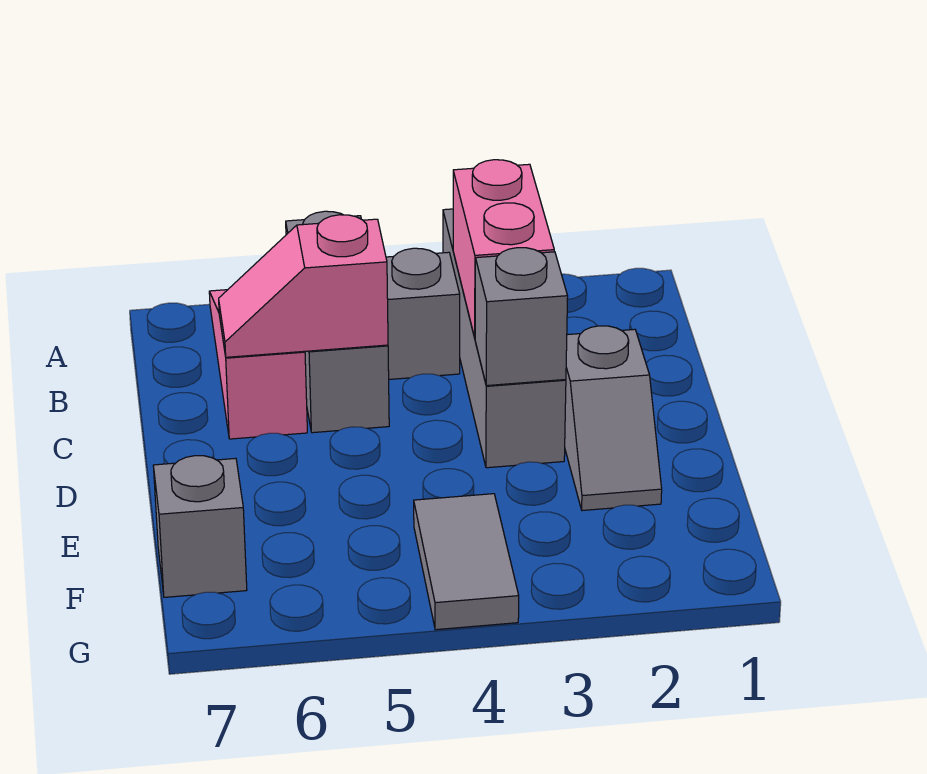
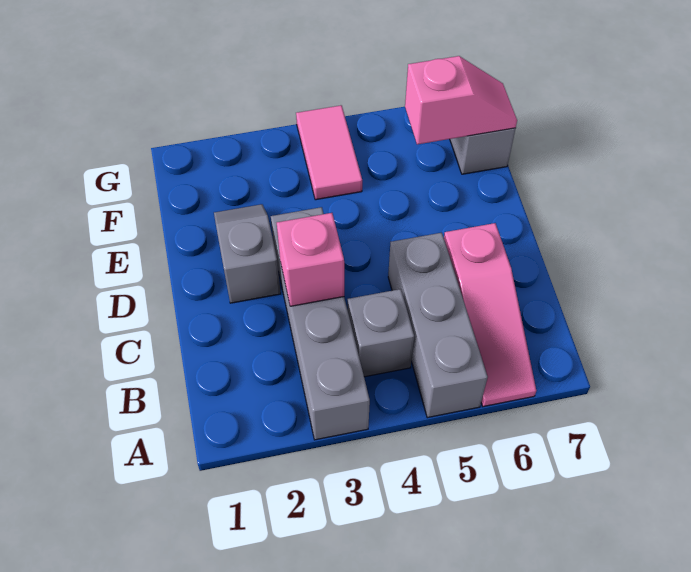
pink brick B3:C3 level 2 -> pink brick C3 level 2
pink slope C5:C6 level 2 top 5 -> pink slope F6:F7 level 2 top 6
grey brick D3 level 2 -> none
grey tile F4:G4 level 1 -> pink tile F4:G4 level 1

